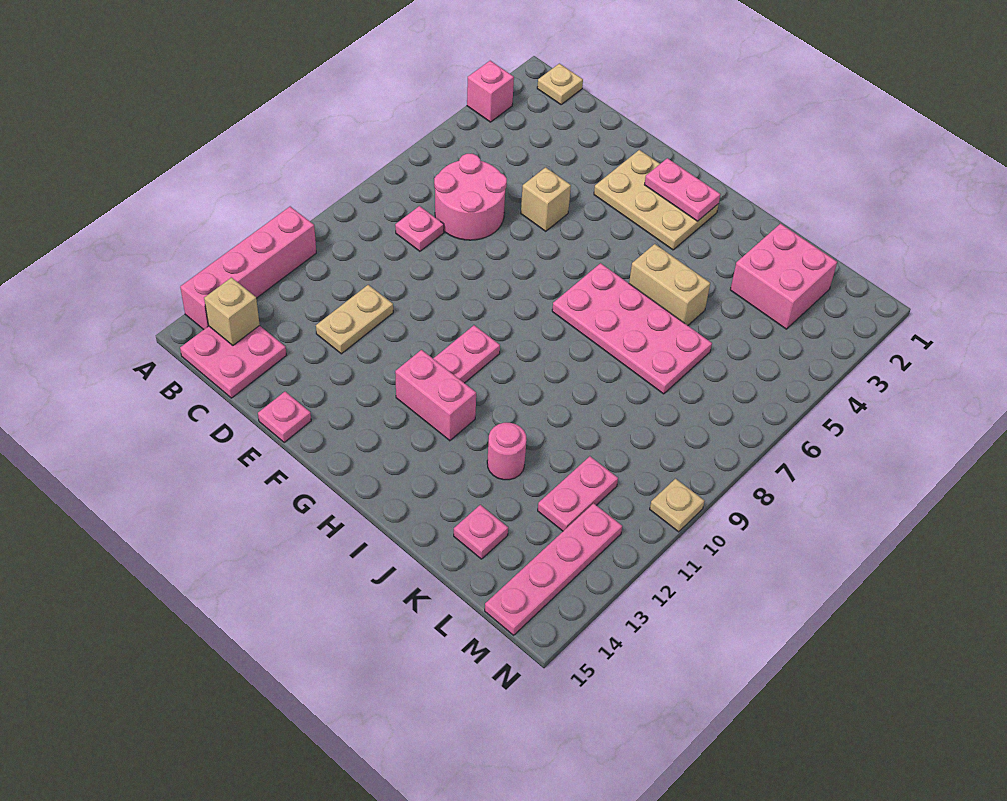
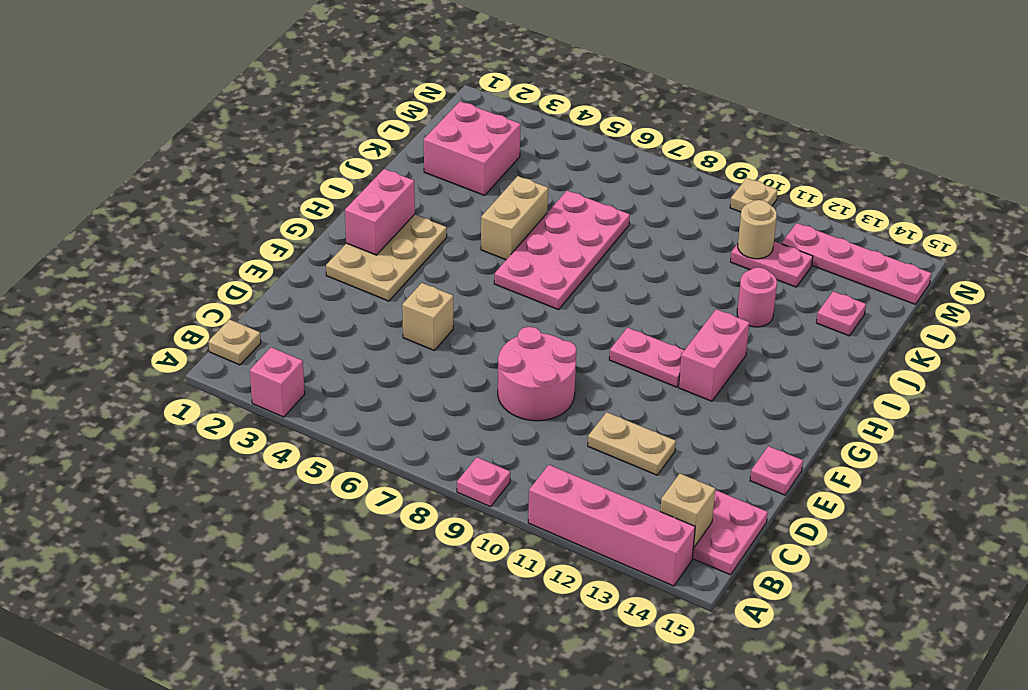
pink round brick C6:D7 level 1 -> pink round brick D8:E9 level 1
pink plate C8 level 1 -> pink plate A9 level 1
pink plate G2:H2 level 2 -> pink brick G2:H2 level 2
none -> tan round brick L11 level 2

